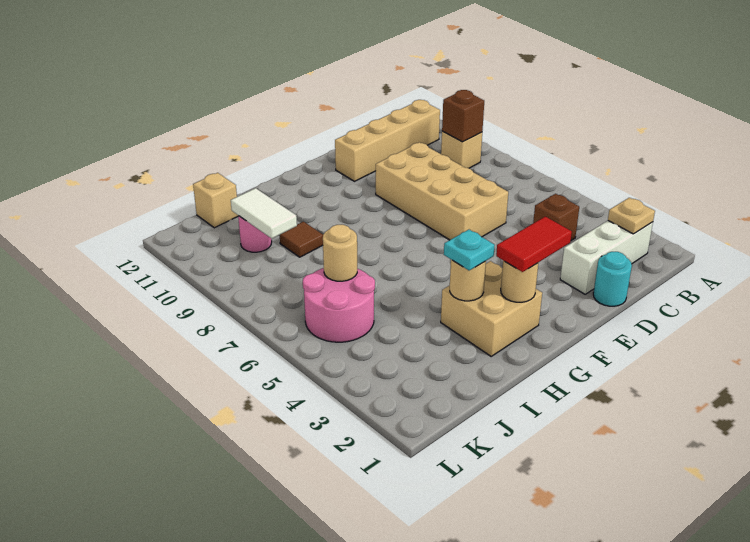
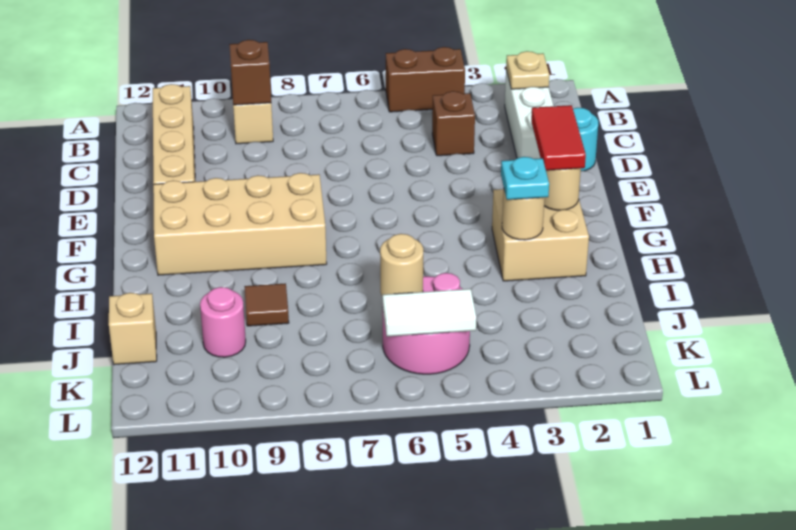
none -> brown brick A4:A5 level 1
tan brick D6:E9 level 1 -> tan brick F8:G11 level 1
white tile J9:J10 level 2 -> white tile K5:K6 level 2

